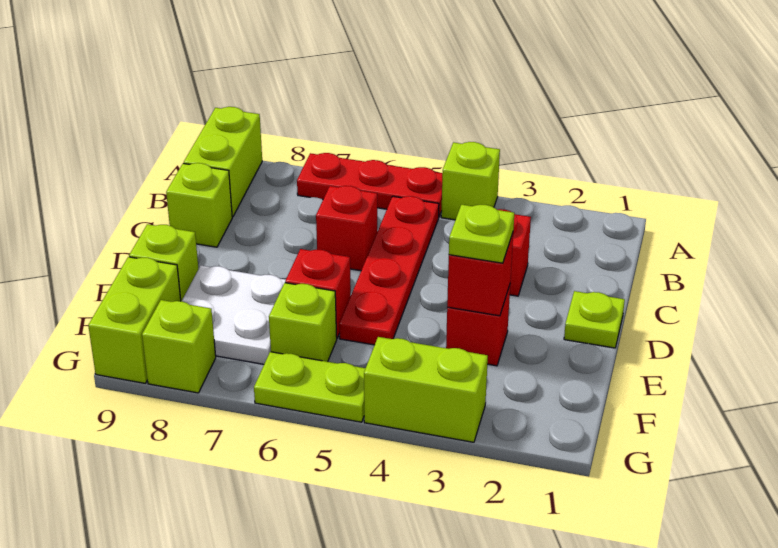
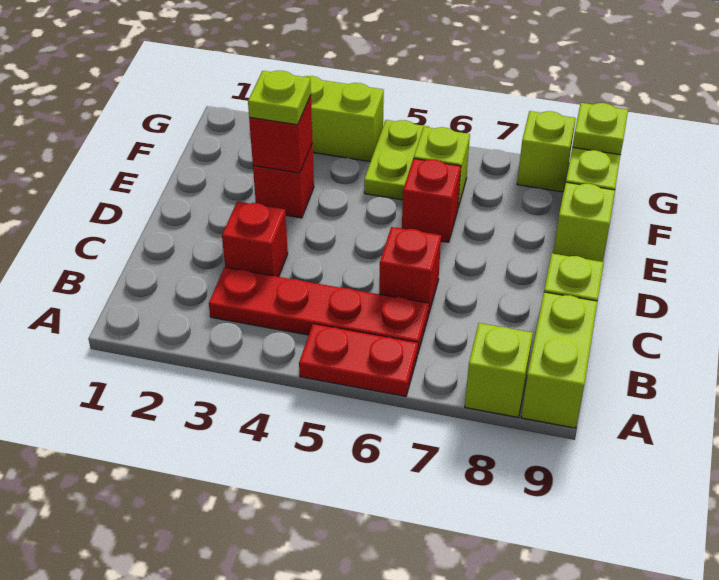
lime brick A4 level 1 -> lime brick A8 level 1
red plate A5:A7 level 1 -> red plate A5:A6 level 1
red plate B5:E5 level 1 -> red plate B3:B6 level 1
lime plate D1 level 1 -> lime plate G9 level 2
white plate E7:F8 level 1 -> none
lime plate G5:G6 level 1 -> lime plate F5:G5 level 1

